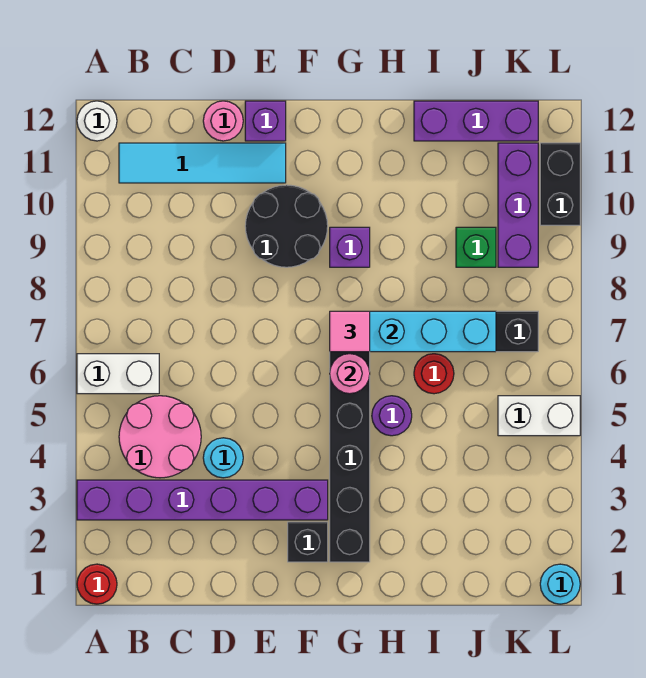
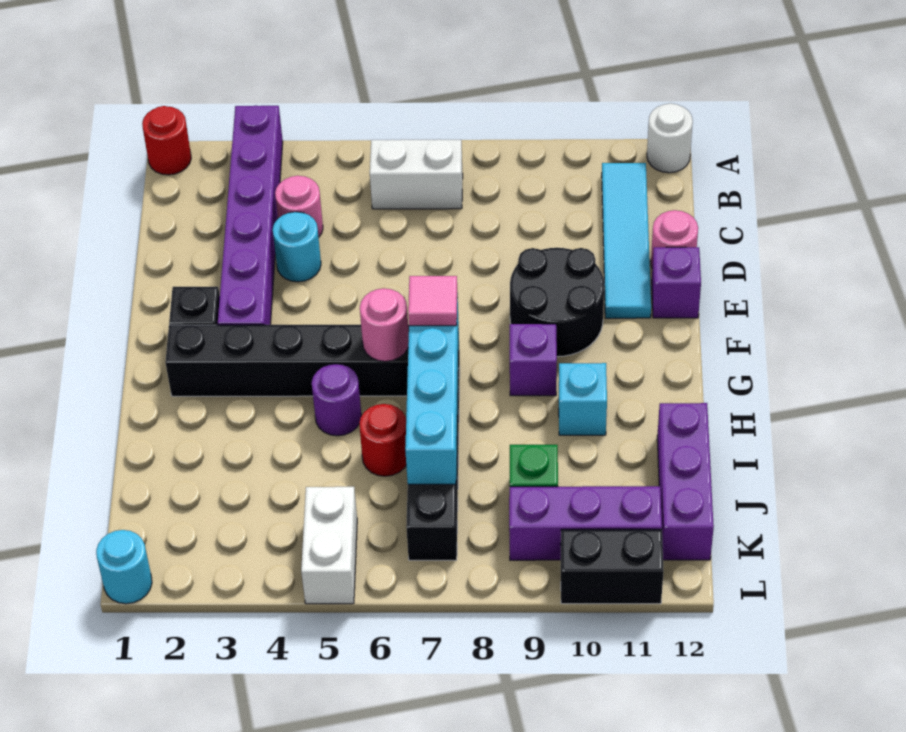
white brick A6:B6 level 1 -> white brick B6:B7 level 1
pink round brick B4:C5 level 1 -> pink round brick C4 level 1
none -> cyan brick H10 level 1

